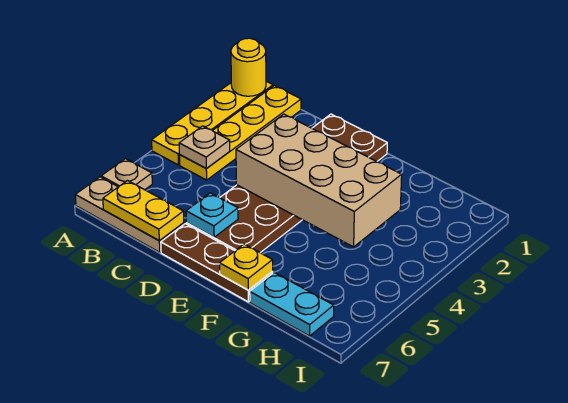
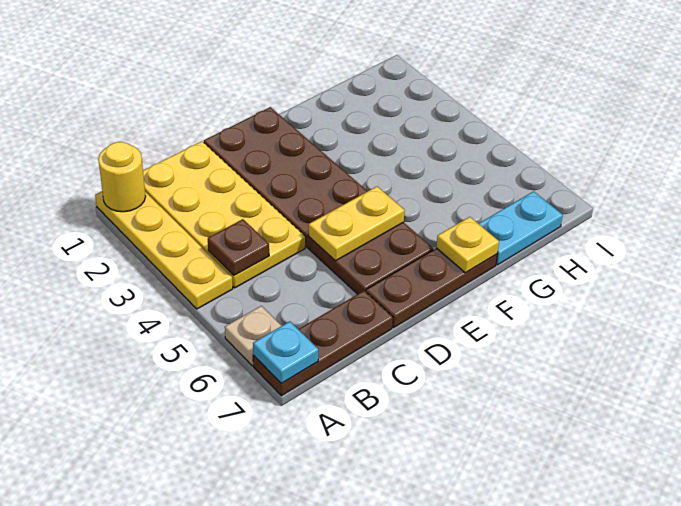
tan plate A7:C7 level 1 -> brown plate A7:C7 level 1
yellow plate B1:B4 level 1 -> yellow plate B1:C4 level 1
tan plate B4 level 2 -> brown plate B4 level 2
yellow plate B7:C7 level 2 -> yellow plate D5:E5 level 2
tan brick D3:G4 level 2 -> none
cyan plate D6 level 2 -> cyan plate A7 level 2

